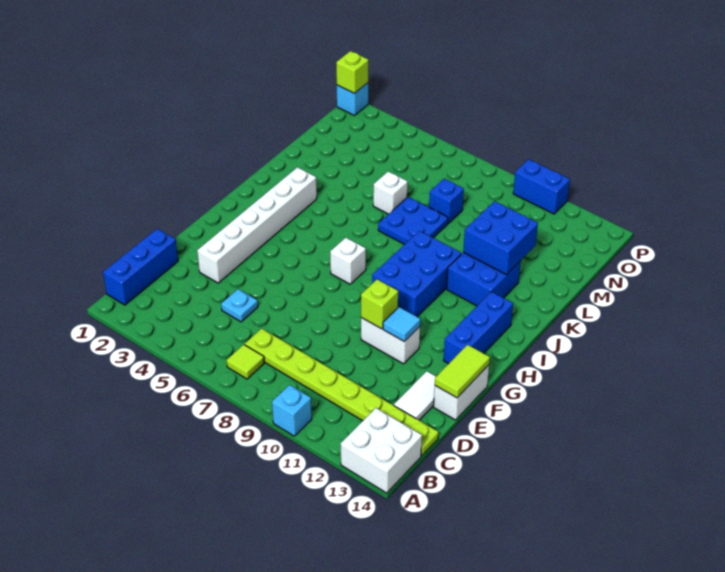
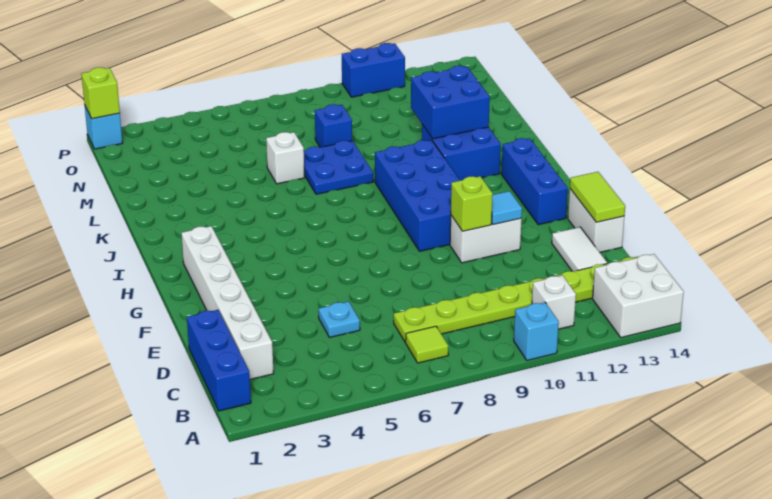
white brick E3:J3 level 1 -> white brick C2:H2 level 1
white brick H7 level 1 -> white brick B11 level 1
blue brick H9:J10 level 1 -> blue brick G9:J10 level 1

